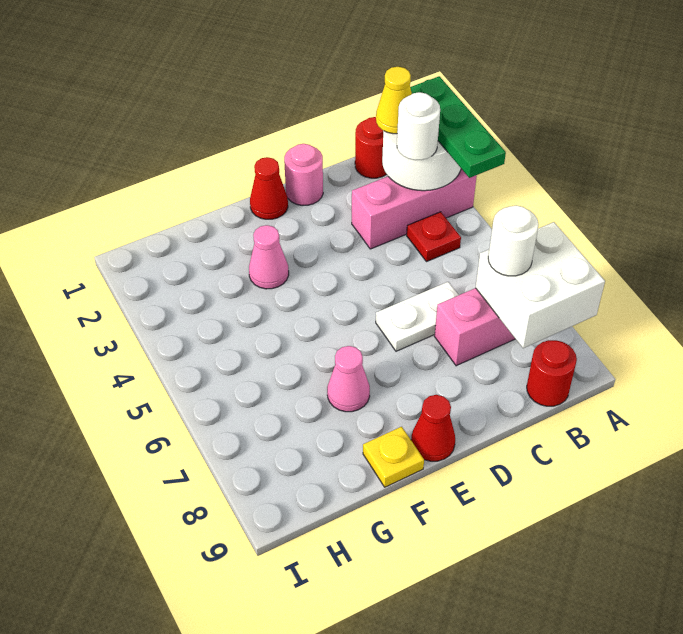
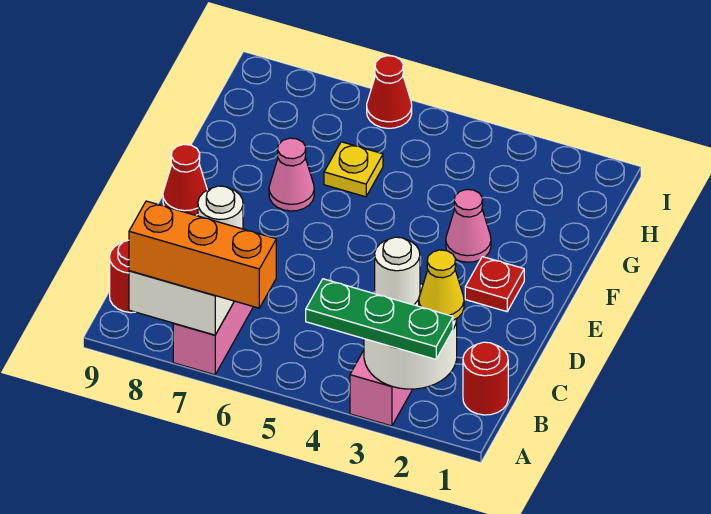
none -> orange brick A6:A8 level 3
red plate B4 level 1 -> red plate E2 level 1
white plate C6:D6 level 1 -> none
pink round brick D1 level 1 -> none
red cone E1 level 1 -> red cone I6 level 1
yellow plate F9 level 1 -> yellow plate G6 level 1

